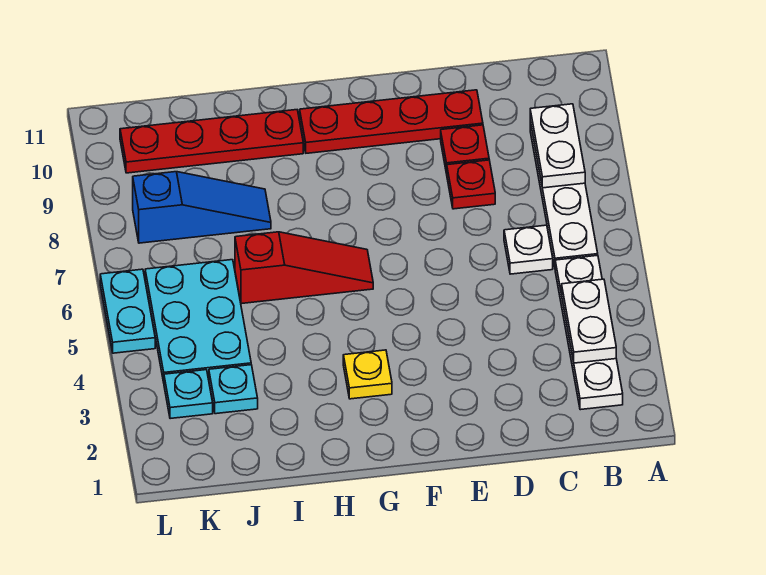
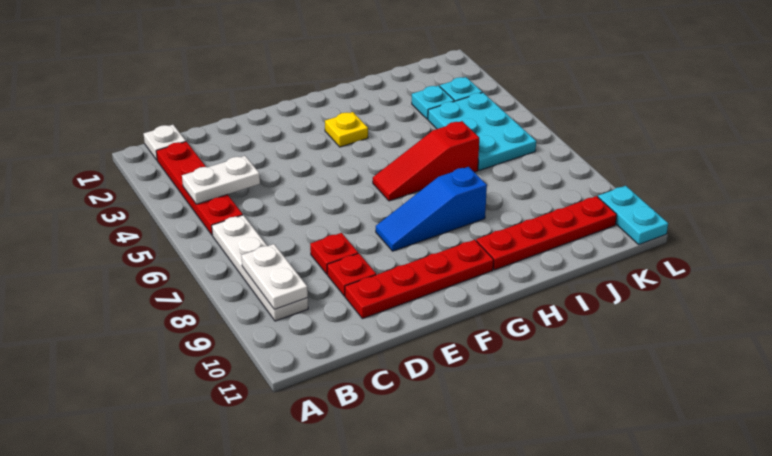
white plate B2:B5 level 1 -> red plate B2:B5 level 1
white plate B3:B4 level 2 -> white plate B4:C4 level 2
white plate C6 level 1 -> white plate B1 level 1
blue slope I8:K8 level 1 top K -> blue slope F8:H8 level 1 top H
cyan plate L5:L6 level 1 -> cyan plate L10:L11 level 1

